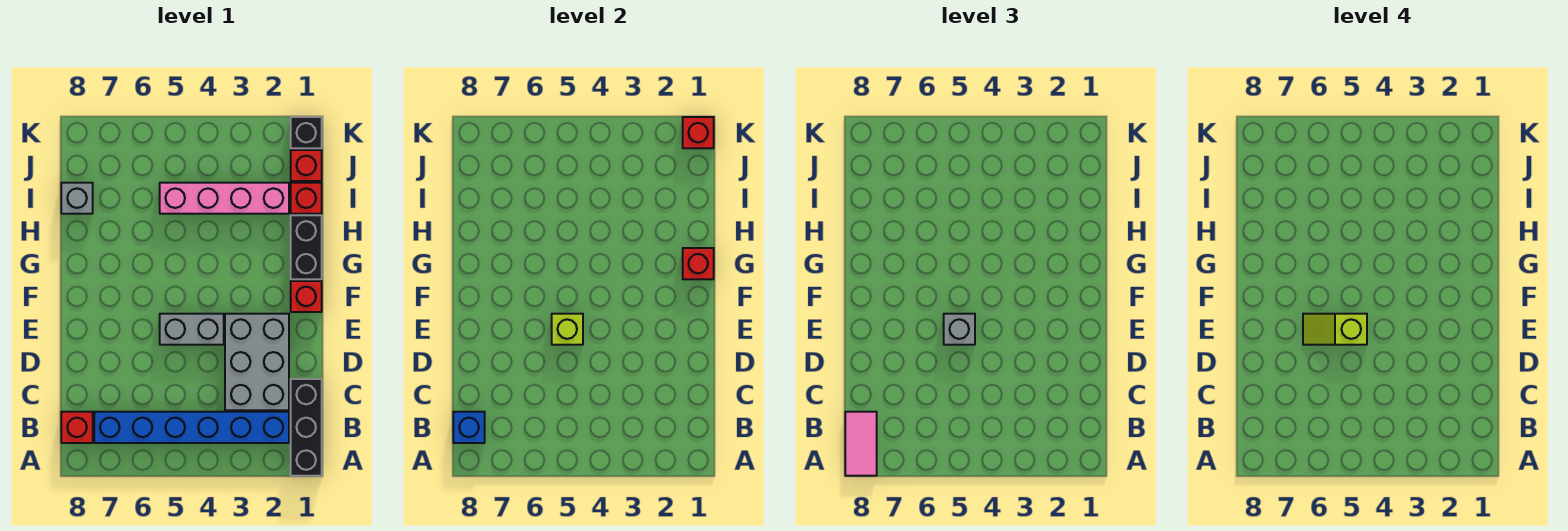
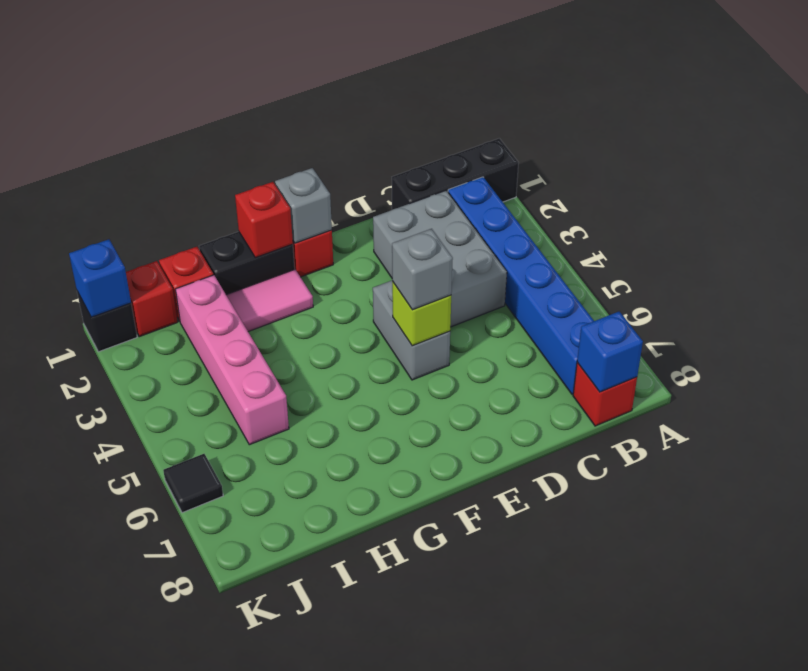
pink tile A8:B8 level 3 -> pink tile G2:H2 level 1
grey brick C2:E3 level 1 -> grey brick C2:D4 level 1
lime slope E5:E6 level 4 top 5 -> none
grey brick I8 level 1 -> grey brick F1 level 2
red brick K1 level 2 -> blue brick K1 level 2
none -> black tile K6 level 1

